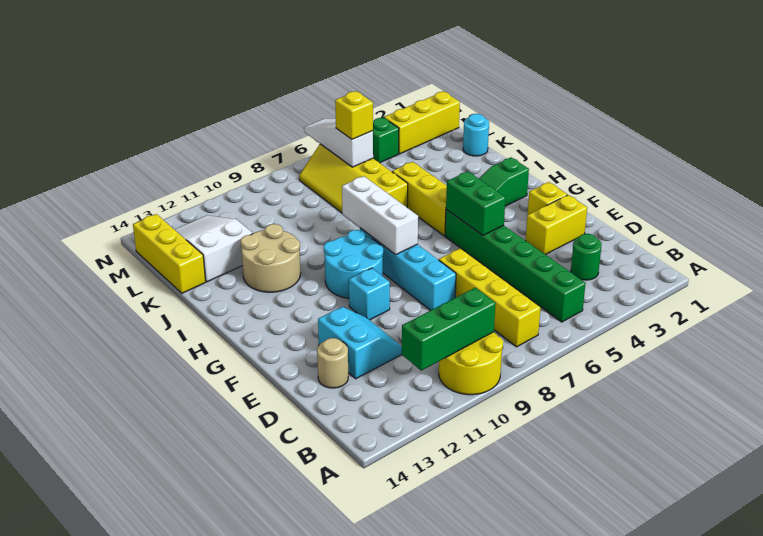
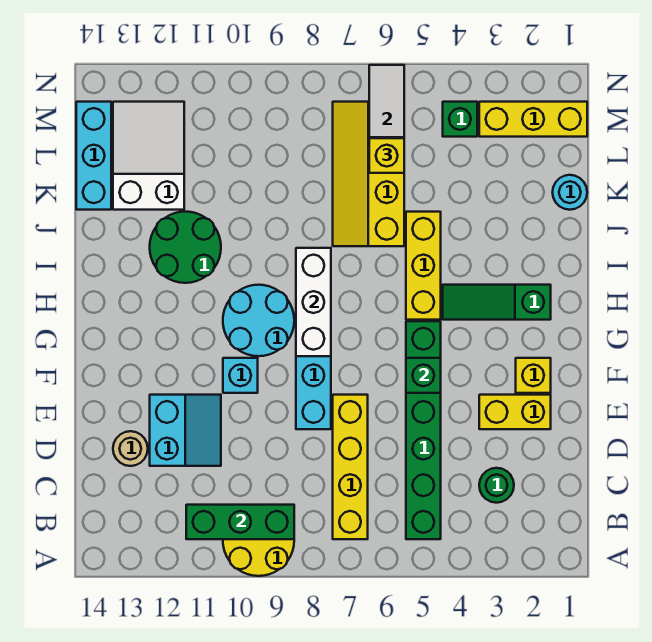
green brick F5:G5 level 2 -> green brick F5 level 2
tan round brick I11:J12 level 1 -> green round brick I11:J12 level 1
yellow brick K14:M14 level 1 -> cyan brick K14:M14 level 1

